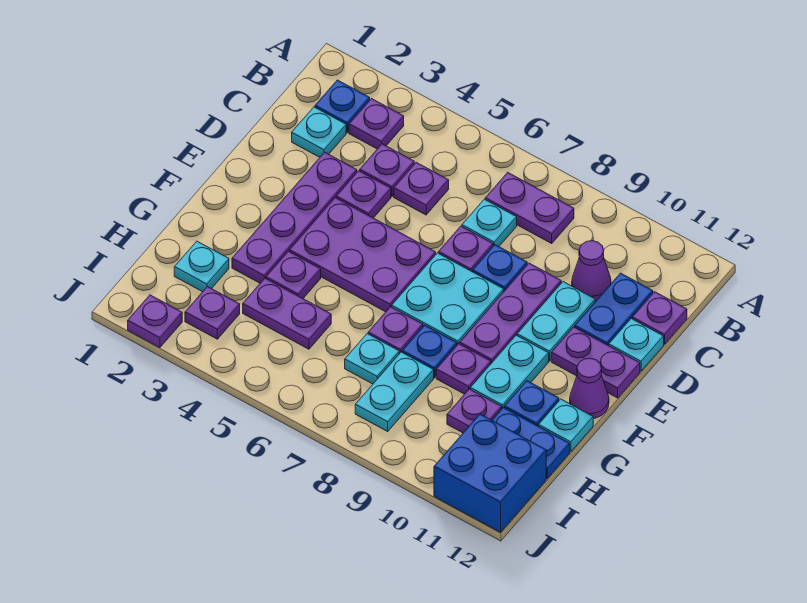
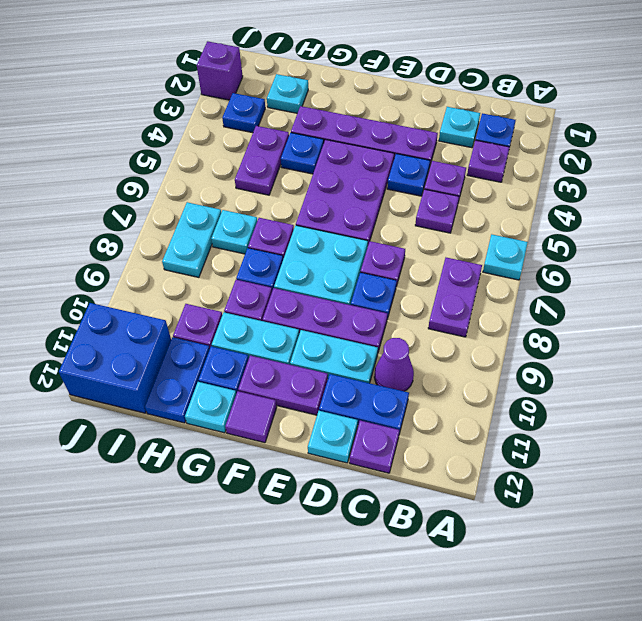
cyan plate C7 level 1 -> cyan plate A6 level 1
purple plate D4 level 1 -> blue plate D4 level 1
purple plate E11:E12 level 1 -> purple plate E11:F11 level 1
purple cone F12 level 1 -> purple tile F12 level 1
purple plate G4 level 1 -> blue plate G4 level 1
cyan plate H8:I8 level 1 -> cyan plate I7:I8 level 1
purple plate I3 level 1 -> blue plate I3 level 1
purple plate J2 level 1 -> purple brick J2 level 1

